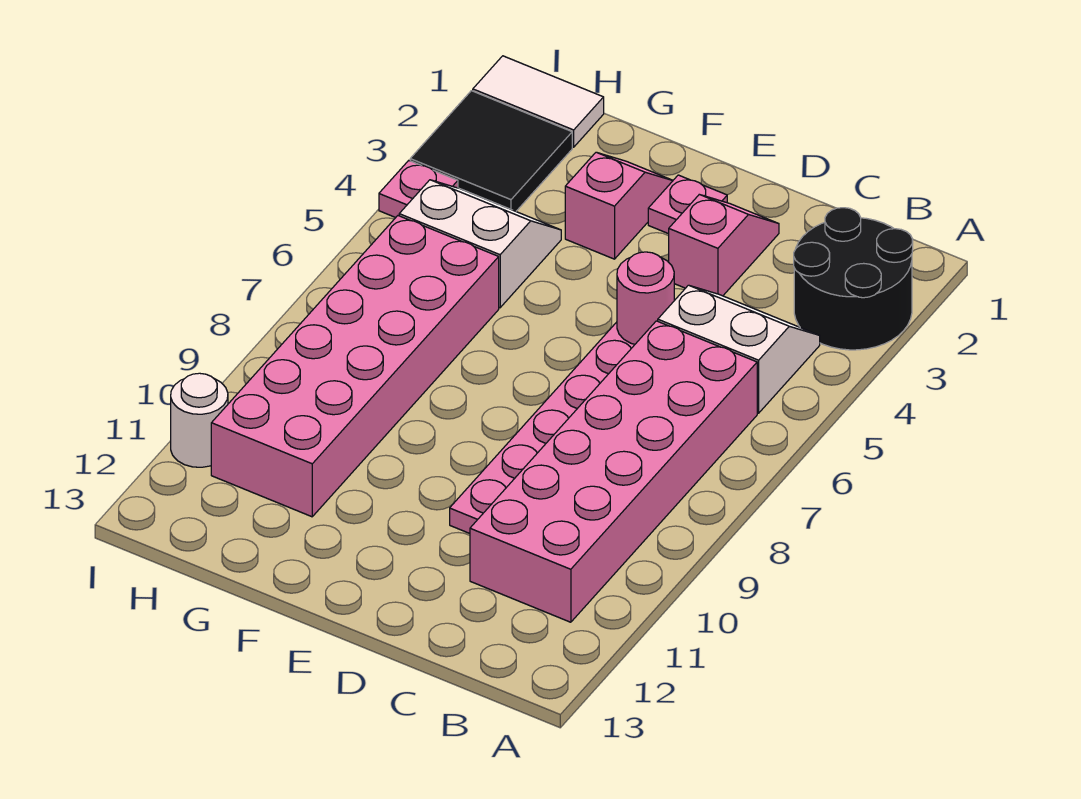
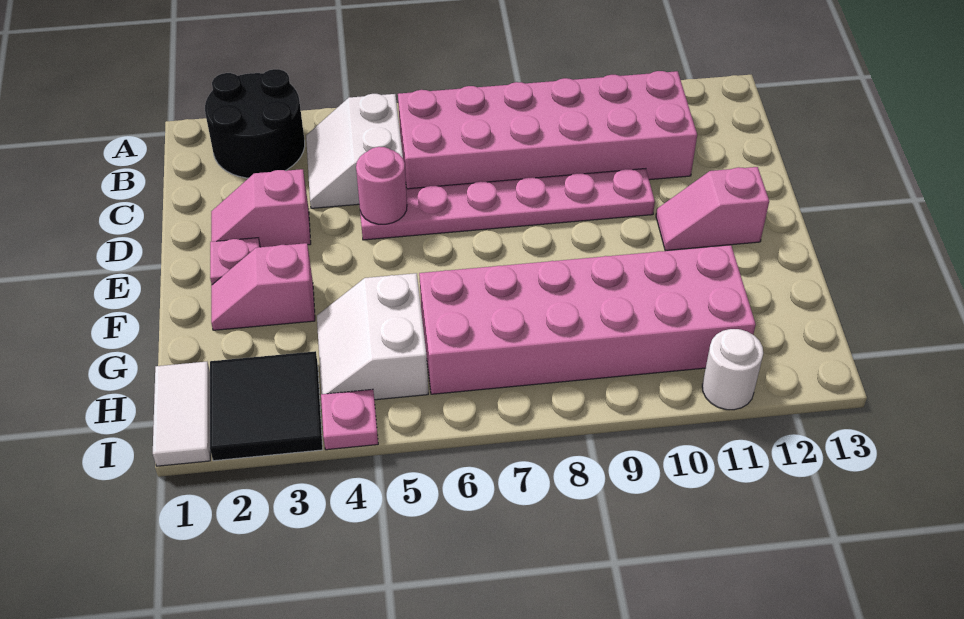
none -> pink slope E11:E12 level 1 top 12

